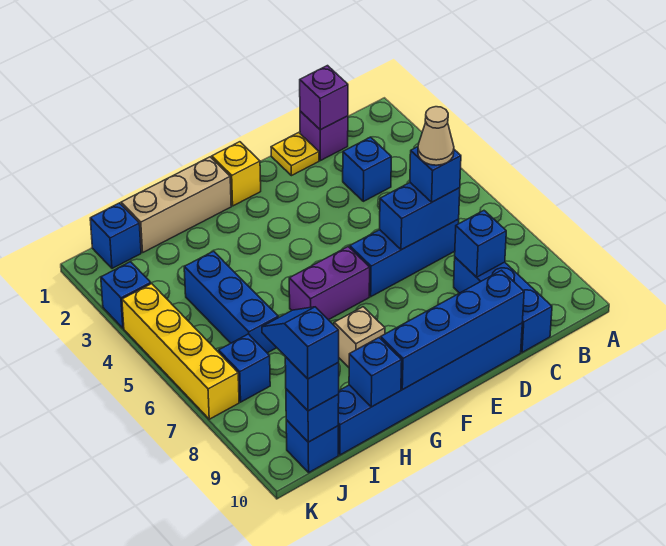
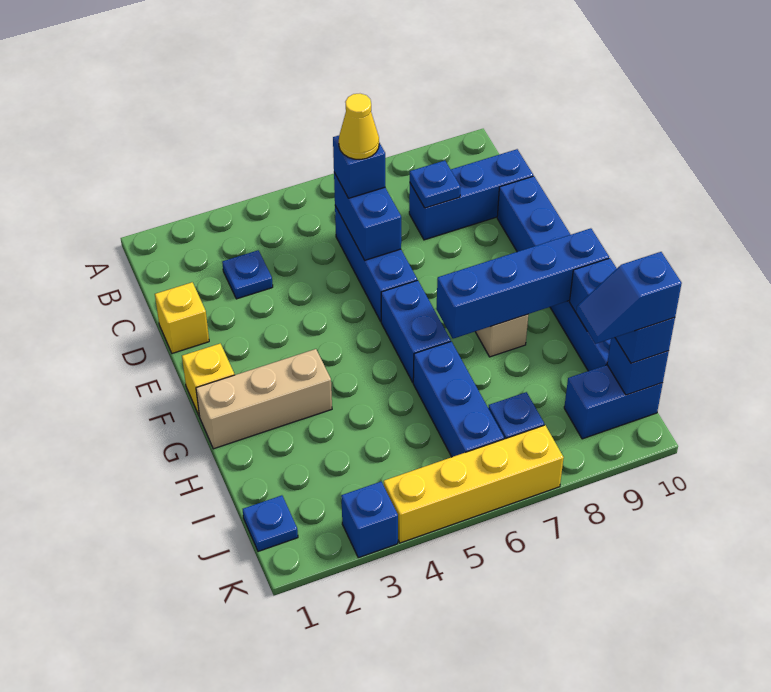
purple brick C1 level 1 -> none
purple brick C1 level 2 -> none
blue brick C3 level 1 -> blue plate C3 level 1
tan cone C6 level 4 -> yellow cone C6 level 4
blue brick C8 level 2 -> blue plate C8 level 2
yellow plate D1 level 1 -> yellow brick D1 level 1
blue brick D10:G10 level 2 -> blue brick G7:G10 level 2
purple brick F6:G6 level 1 -> blue brick F6:G6 level 1
tan brick G1:I1 level 1 -> tan brick G1:G3 level 1
blue brick I4:I6 level 1 -> blue brick H6:J6 level 1
blue brick J1 level 1 -> blue plate J1 level 1
blue brick J10 level 1 -> blue brick J9:J10 level 1

